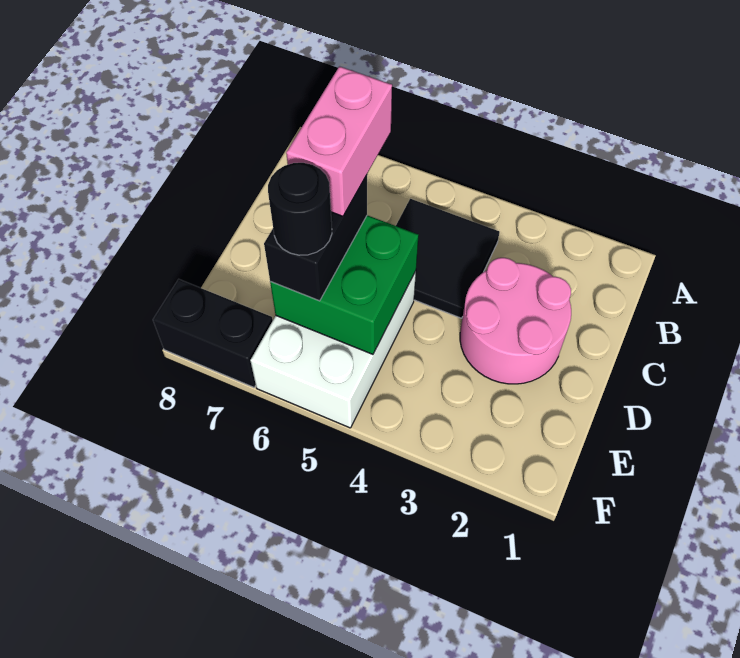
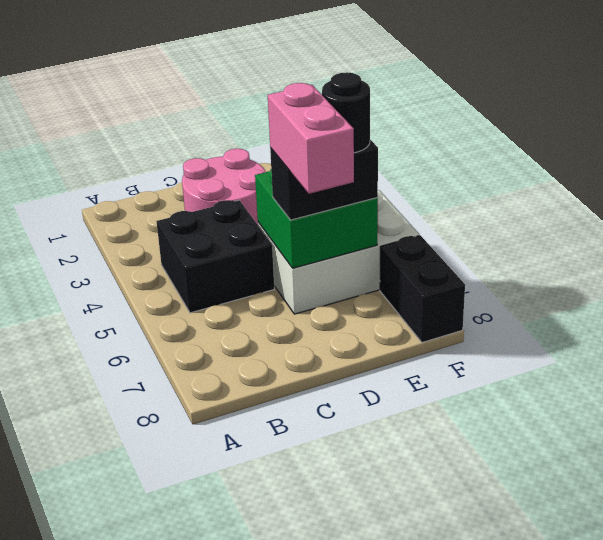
black tile B4:C5 level 1 -> black brick B4:C5 level 1
pink brick C6:D6 level 4 -> pink brick D6:D7 level 4

